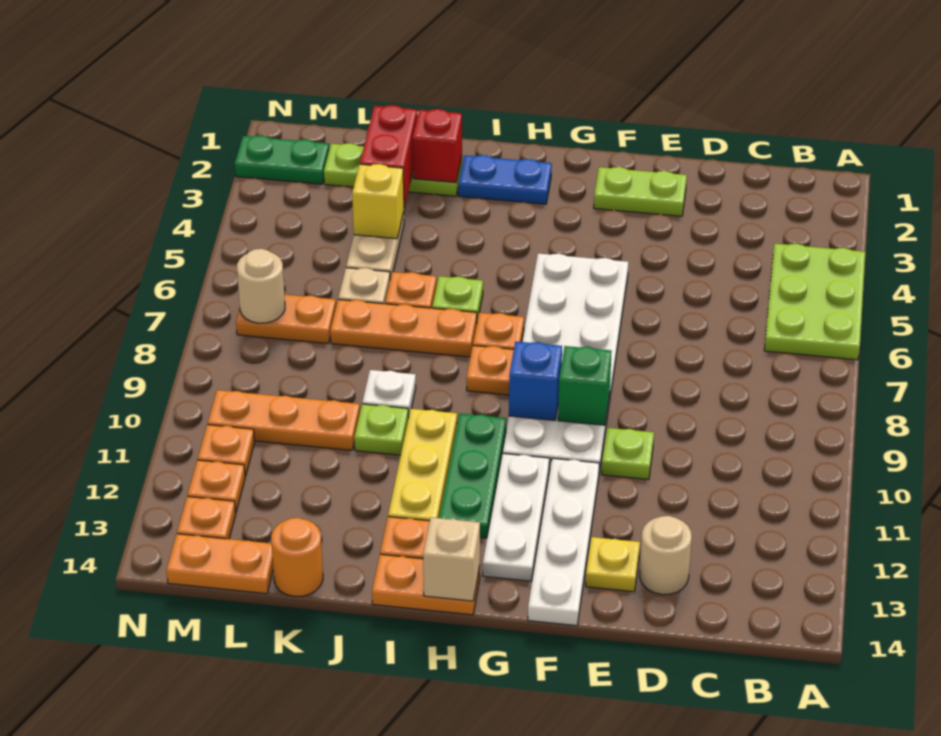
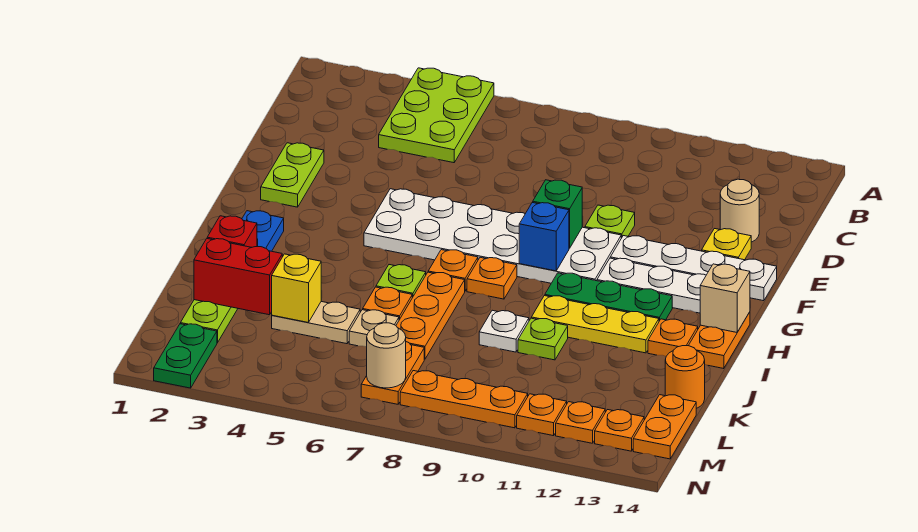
lime plate A4:B6 level 1 -> lime plate A4:C5 level 1
orange plate K10:M10 level 1 -> orange plate M8:M10 level 1

